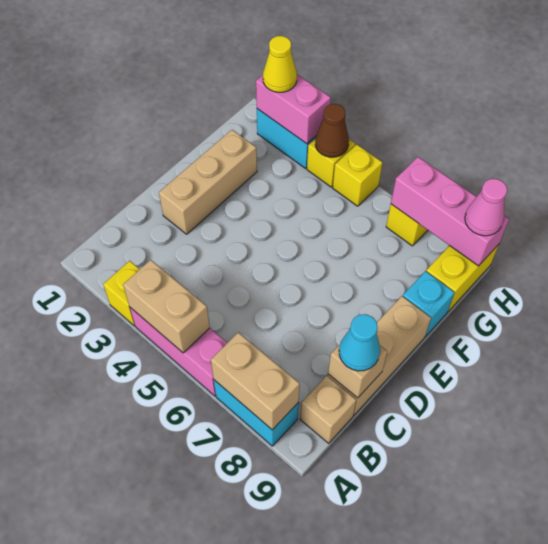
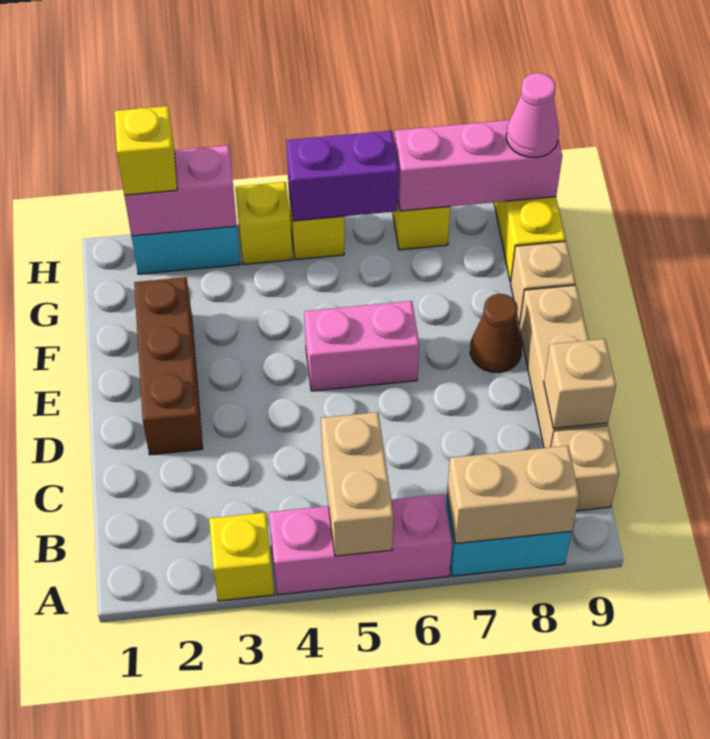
tan brick A4:A5 level 2 -> tan brick A5:B5 level 2
cyan cone C9 level 3 -> none
tan brick D2:F2 level 1 -> brown brick D2:F2 level 1
none -> pink brick E5:E6 level 1
cyan brick F9 level 1 -> tan brick F9 level 1
yellow cone H2 level 3 -> yellow brick H2 level 3
brown cone H4 level 2 -> brown cone E8 level 1
none -> purple brick H5:H6 level 2

